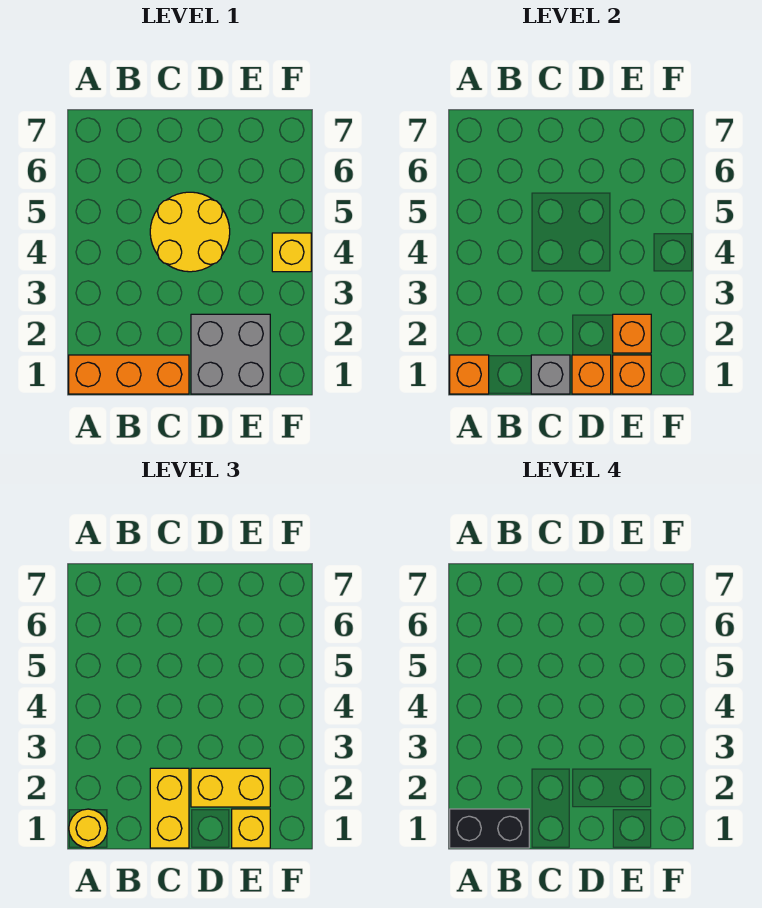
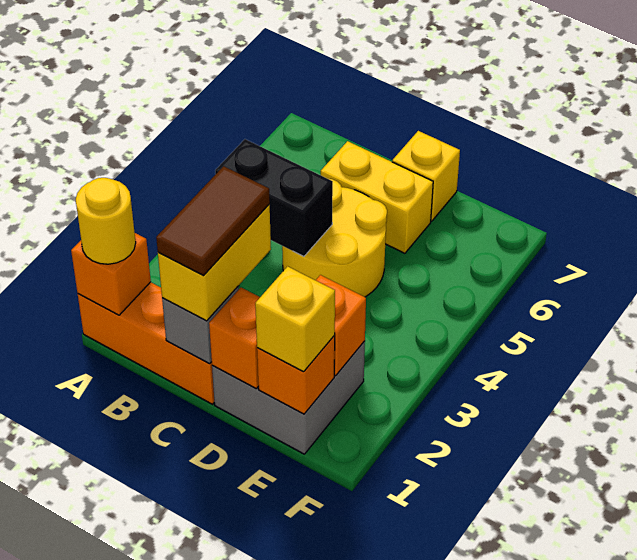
black brick A1:B1 level 4 -> black brick B4:C4 level 2
none -> brown tile C1:C2 level 4
yellow brick D2:E2 level 3 -> yellow brick C6:D6 level 1
yellow brick F4 level 1 -> yellow brick D7 level 1

